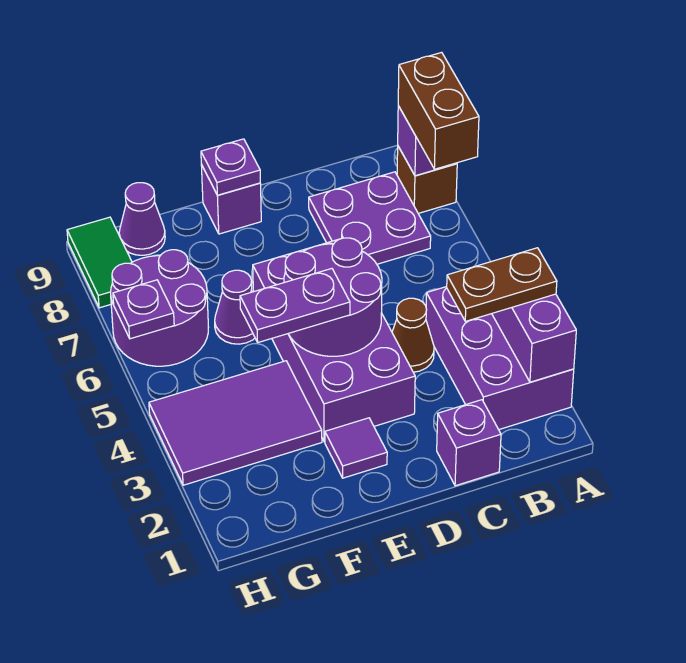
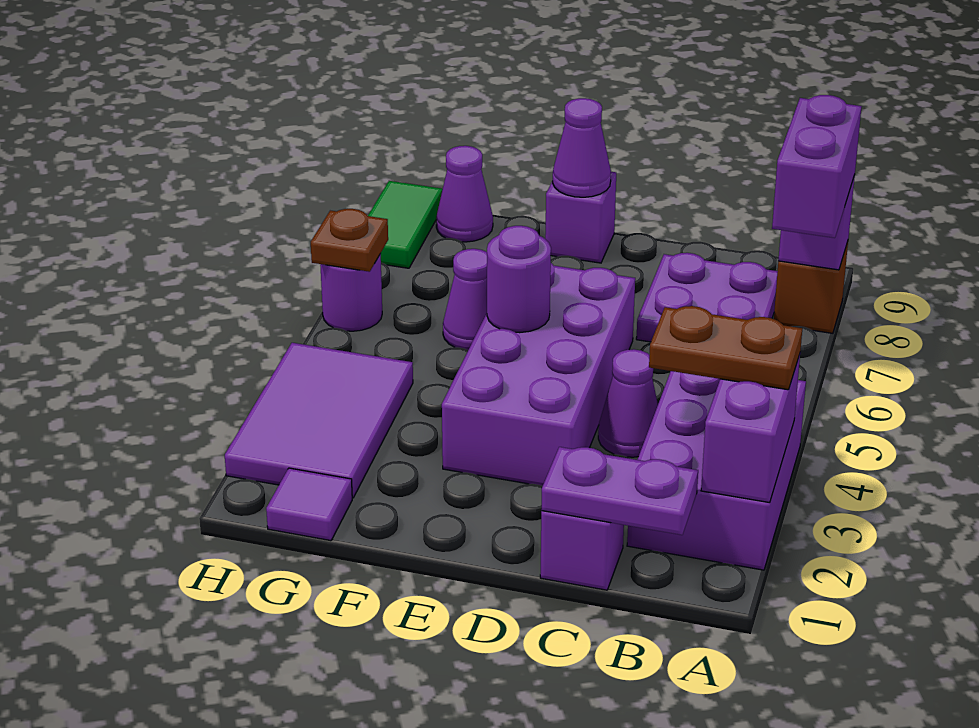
brown brick A7:A8 level 3 -> purple brick A7:A8 level 3
brown cone C4 level 1 -> purple cone C4 level 1
purple round brick D4:E5 level 2 -> purple round brick E5 level 2
purple tile E2 level 1 -> purple tile G1 level 1
purple plate E4:F4 level 3 -> purple plate B1:C1 level 2
purple plate E9 level 2 -> purple cone E9 level 2
purple tile F3:H4 level 1 -> purple tile G2:H4 level 1
purple round brick G6:H7 level 1 -> purple round brick H6 level 1
purple plate H6 level 2 -> brown plate H6 level 2

